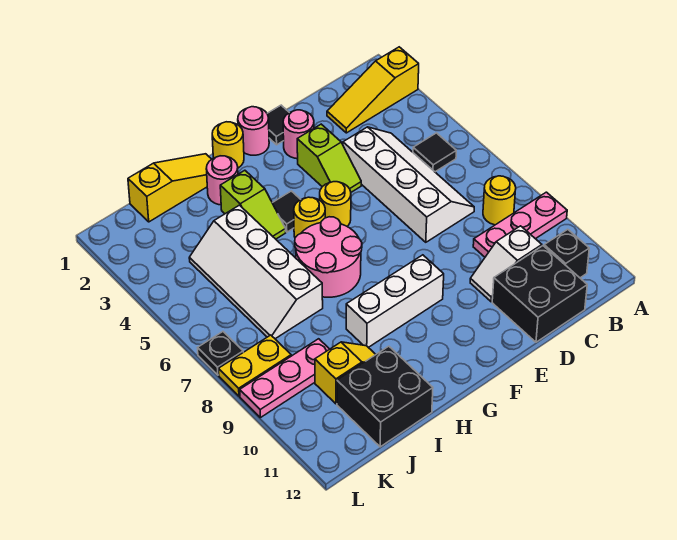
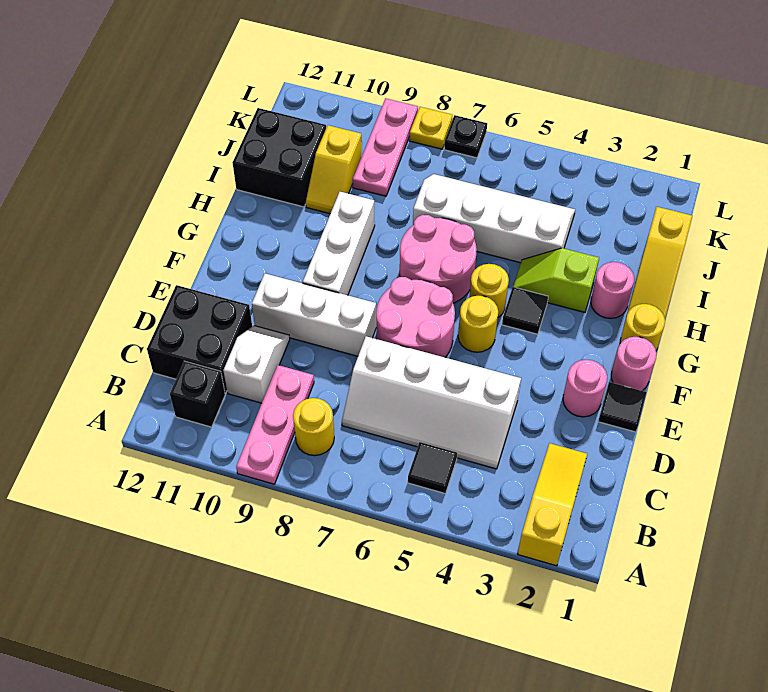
lime slope E3:E4 level 1 top 3 -> none
none -> pink round brick E6:F7 level 1
none -> white brick E8:E10 level 1
yellow plate K8:L8 level 1 -> yellow plate L8 level 1

